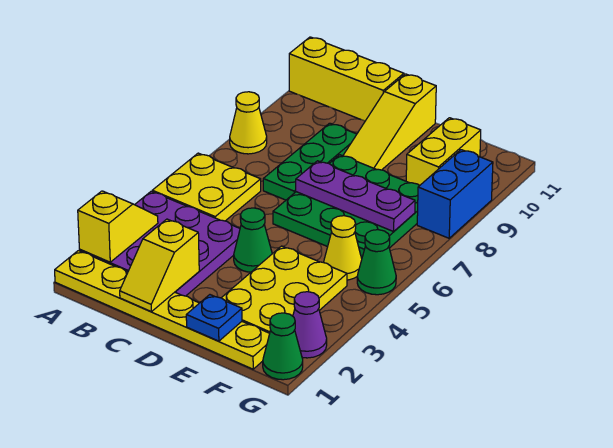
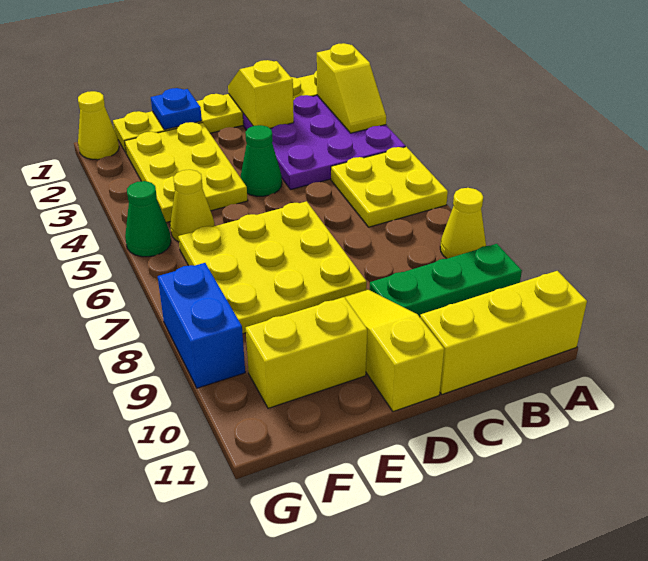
green plate C7:C9 level 1 -> green plate A9:C9 level 1
green plate D6:F8 level 1 -> yellow plate D6:F8 level 1
purple plate D7:F7 level 2 -> none
yellow brick F9:F10 level 1 -> yellow brick E10:F10 level 1
green cone G1 level 1 -> yellow cone G1 level 1
purple cone G2 level 1 -> none

